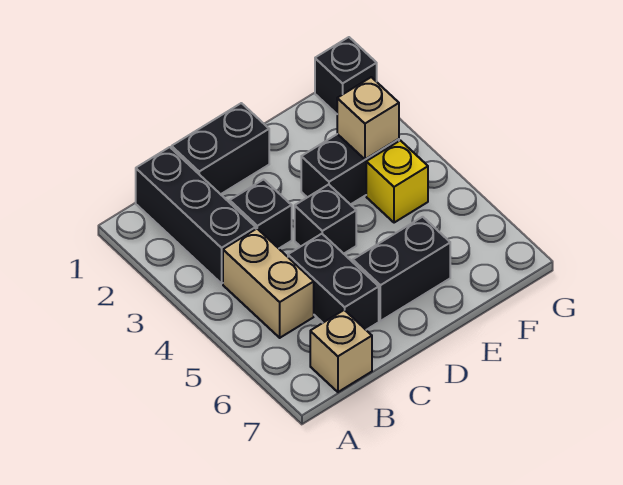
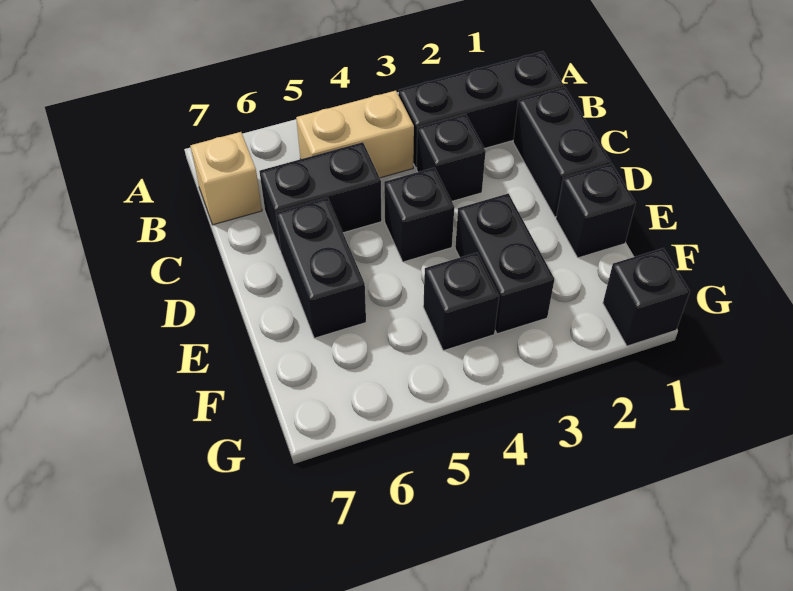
none -> black brick E1 level 1
tan brick F3 level 2 -> none
yellow brick F4 level 1 -> black brick F4 level 1

